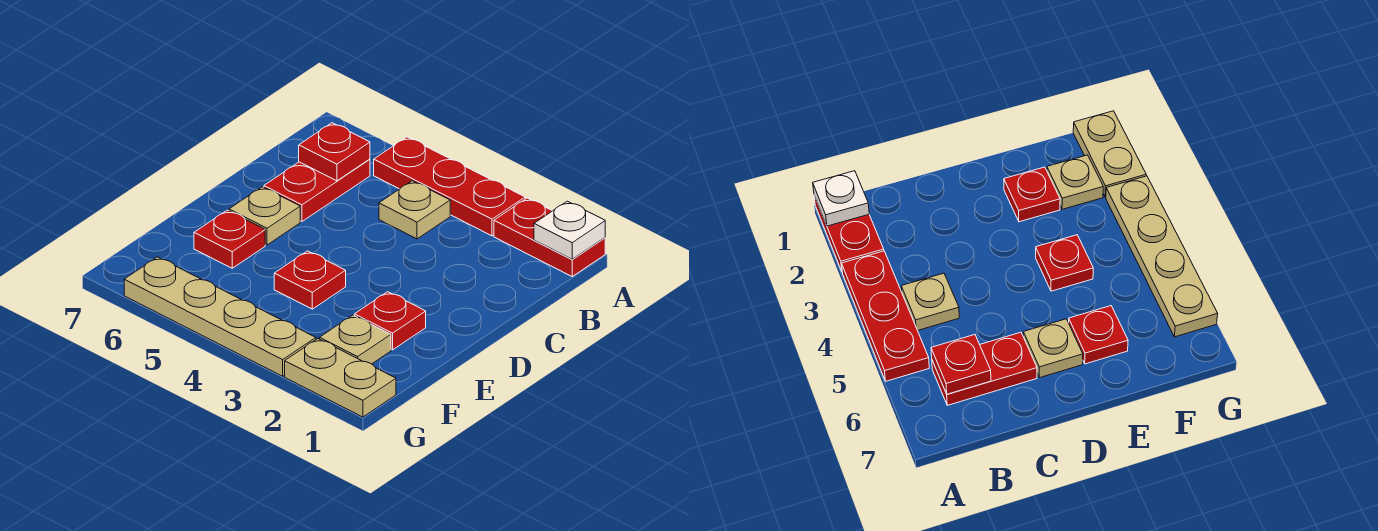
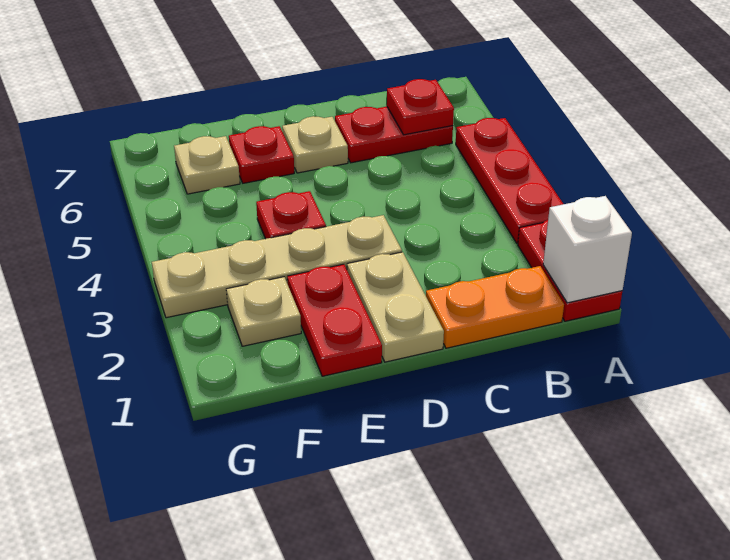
white plate A1 level 2 -> white brick A1 level 2
none -> orange plate B1:C1 level 1
tan plate B4 level 1 -> tan plate F6 level 1
red plate E2 level 1 -> red plate E1:E2 level 1
tan plate G1:G2 level 1 -> tan plate D1:D2 level 1
tan plate G3:G6 level 1 -> tan plate D3:G3 level 1

